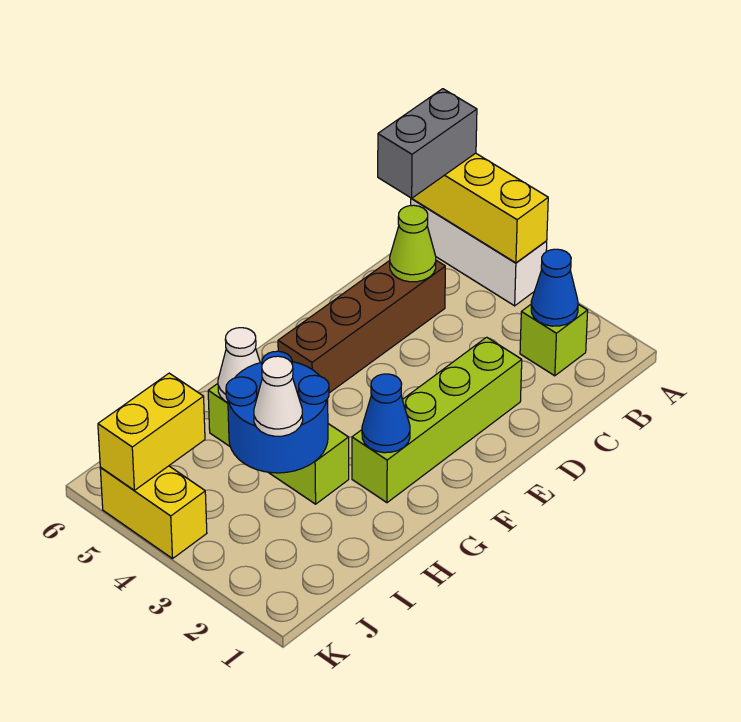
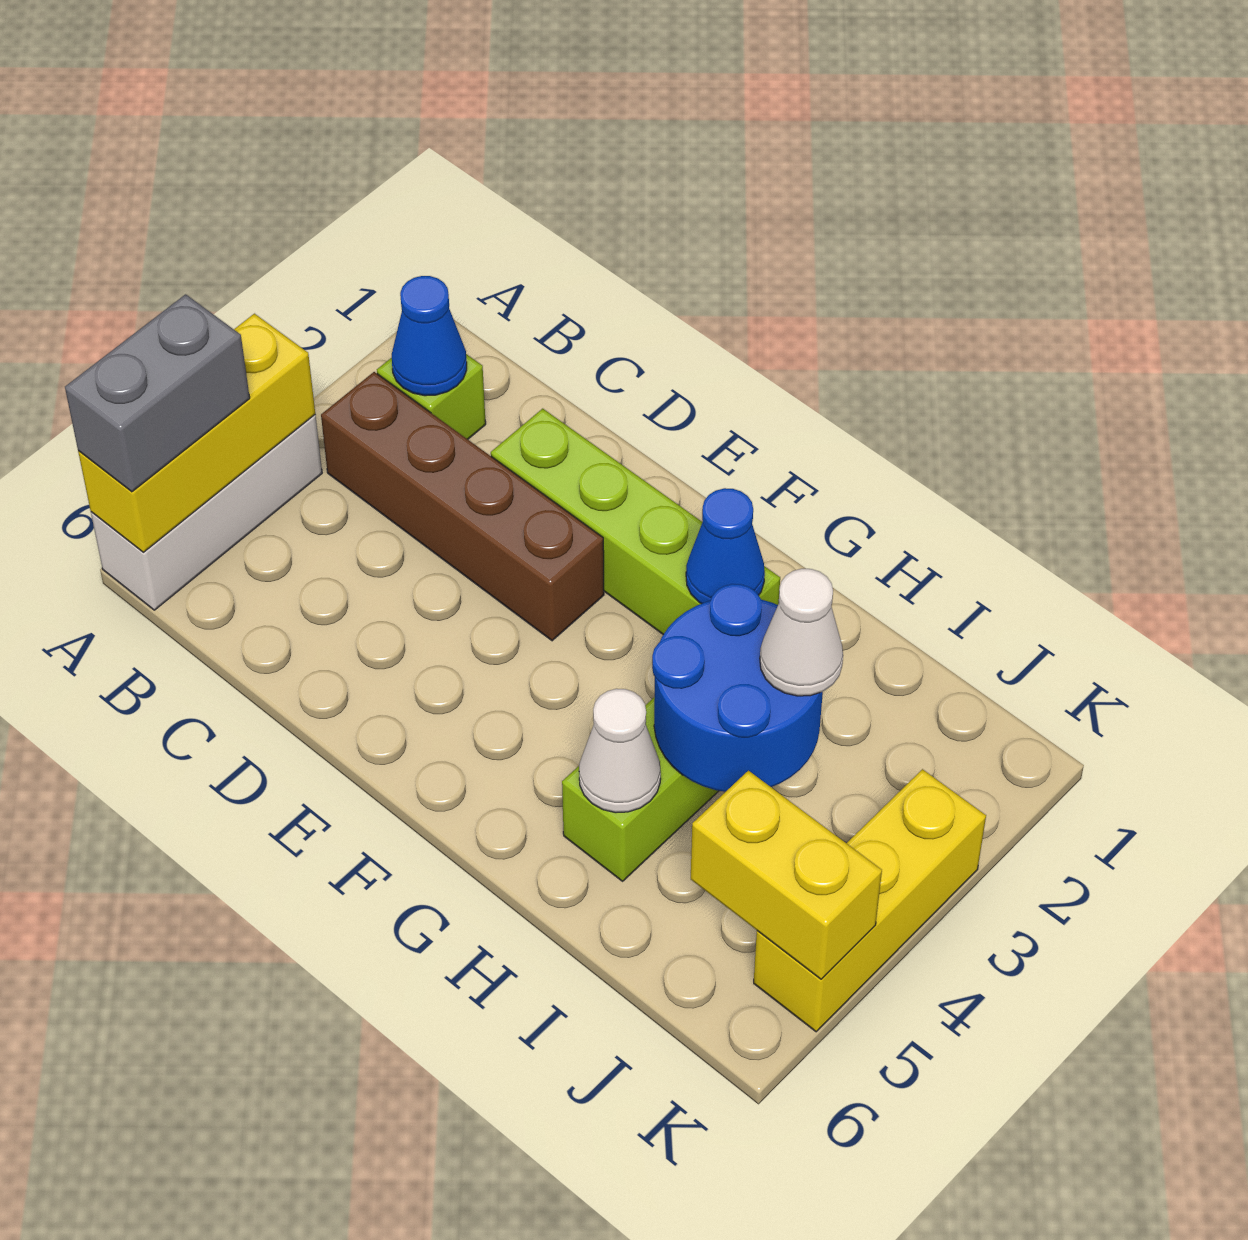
grey brick A6:B6 level 3 -> grey brick A5:A6 level 3
brown brick C5:F5 level 1 -> brown brick B3:E3 level 1
lime cone C5 level 2 -> none
yellow brick K4:K5 level 1 -> yellow brick K3:K5 level 1

